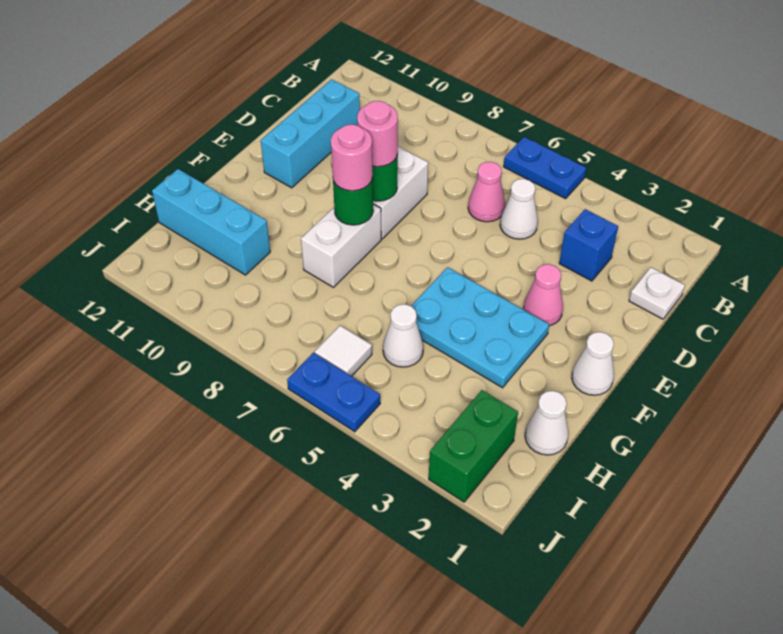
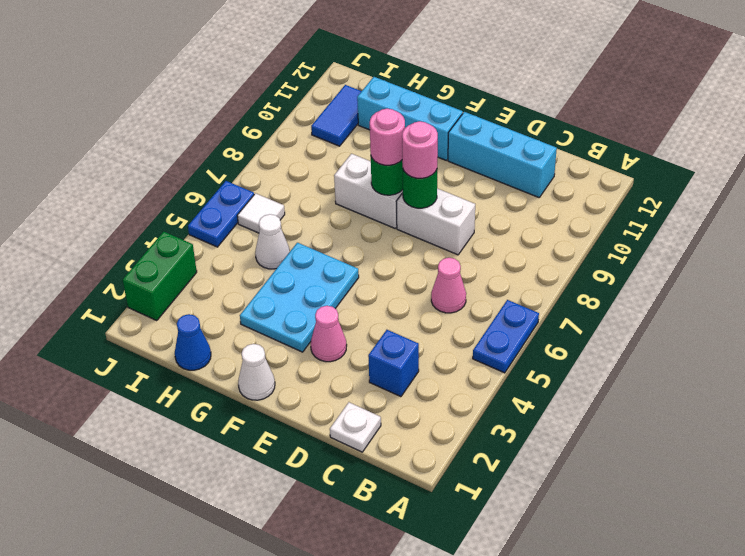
white cone C5 level 1 -> none
white cone H1 level 1 -> blue cone H1 level 1
cyan brick H10:H12 level 1 -> cyan brick F11:H11 level 1
green brick I2:J2 level 1 -> green brick J2:J3 level 1
none -> blue tile I10:I11 level 1

